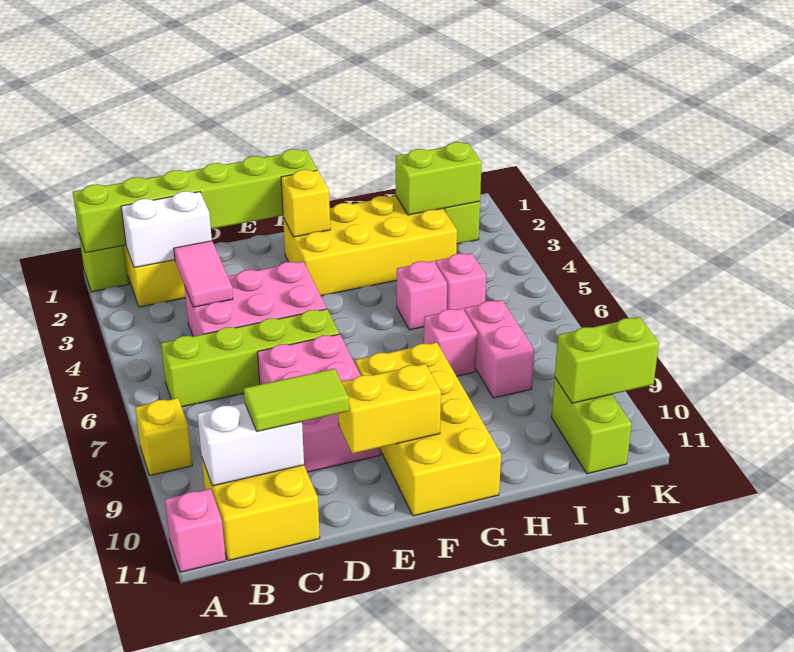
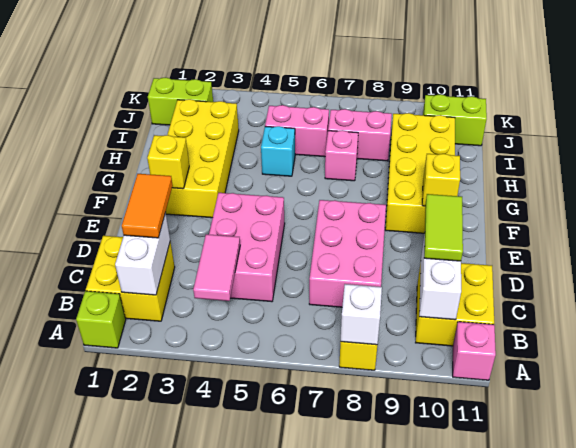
lime brick A1:F1 level 2 -> none
none -> white brick A8 level 2
lime brick B6:E6 level 1 -> none
none -> orange tile C2:D2 level 3
pink tile C3:C4 level 2 -> pink tile B4:C4 level 2
pink brick D7:E9 level 1 -> pink brick C7:E8 level 1
yellow brick E10:F10 level 2 -> yellow brick F10 level 2
yellow brick F8:G11 level 1 -> yellow brick F9:I10 level 1
pink brick H5 level 1 -> cyan brick H5 level 1
lime brick I2:J2 level 2 -> none
pink brick I5 level 1 -> pink brick I5:I6 level 1
lime brick J10:K10 level 2 -> none

